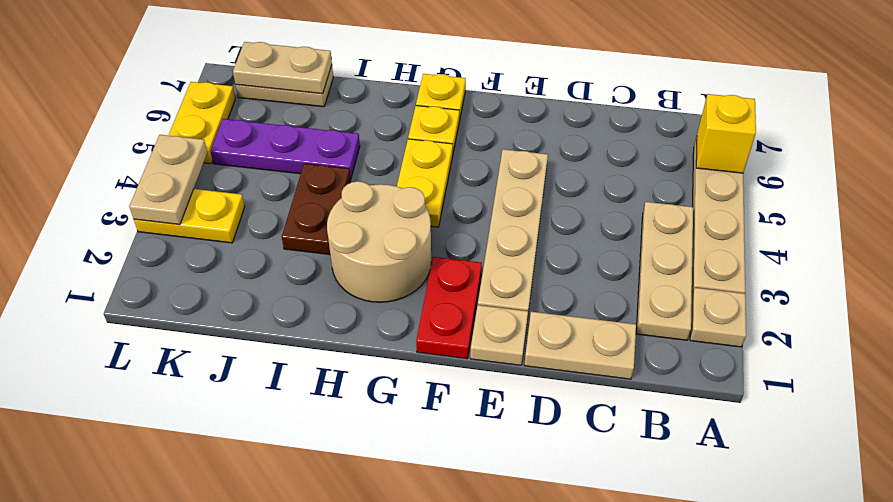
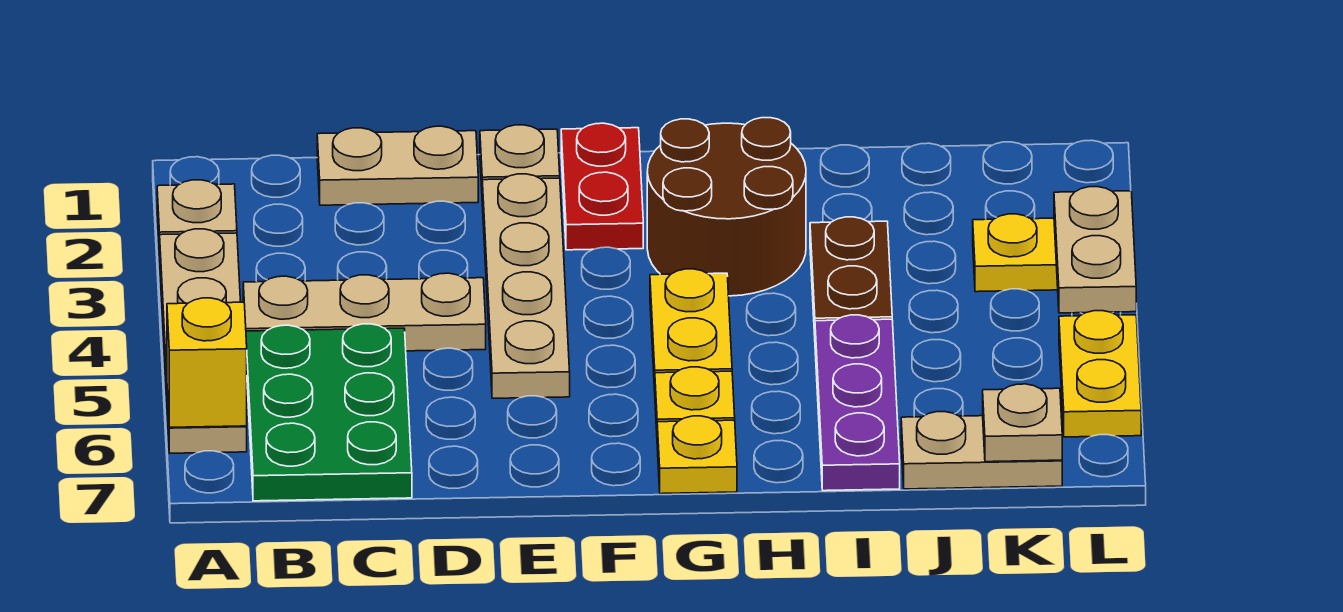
tan plate B2:B4 level 1 -> tan plate B4:D4 level 1
none -> green plate B5:C7 level 1
tan round brick G2:H3 level 1 -> brown round brick G2:H3 level 1
purple plate I5:K5 level 1 -> purple plate I5:I7 level 1
tan plate J7:K7 level 2 -> tan plate K7 level 2

